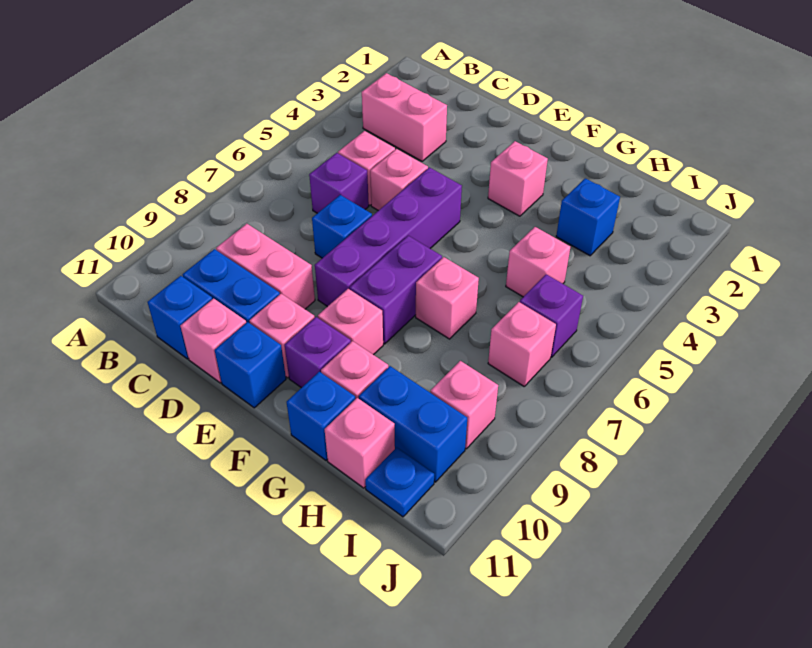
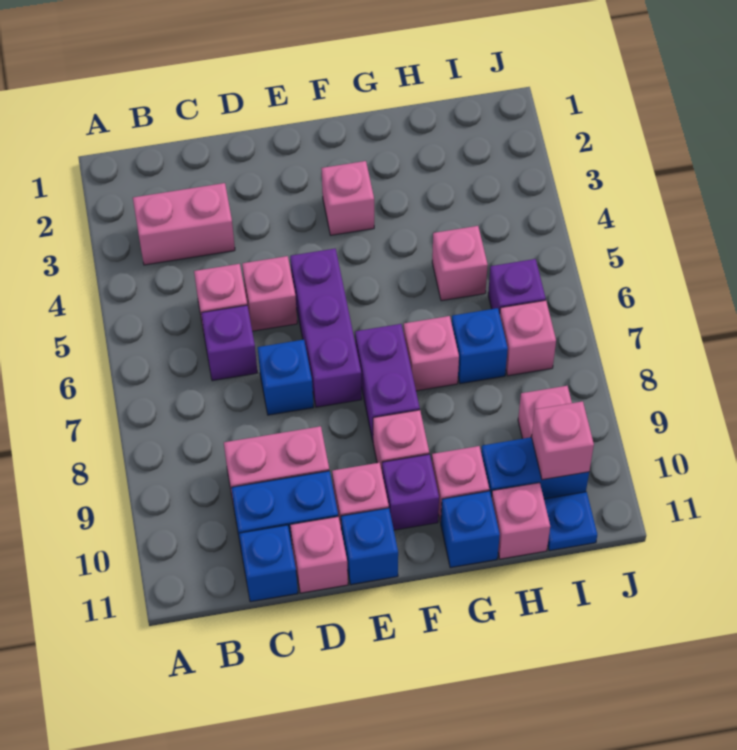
purple brick E5:E8 level 1 -> purple brick E5:E7 level 1
blue brick H3 level 1 -> blue brick H7 level 1
none -> pink brick I10 level 2

